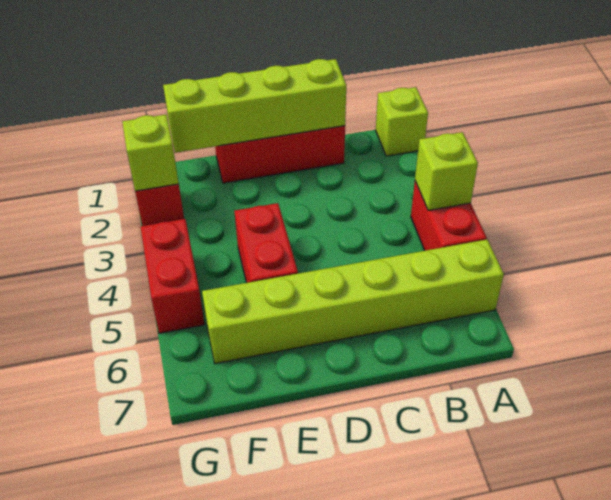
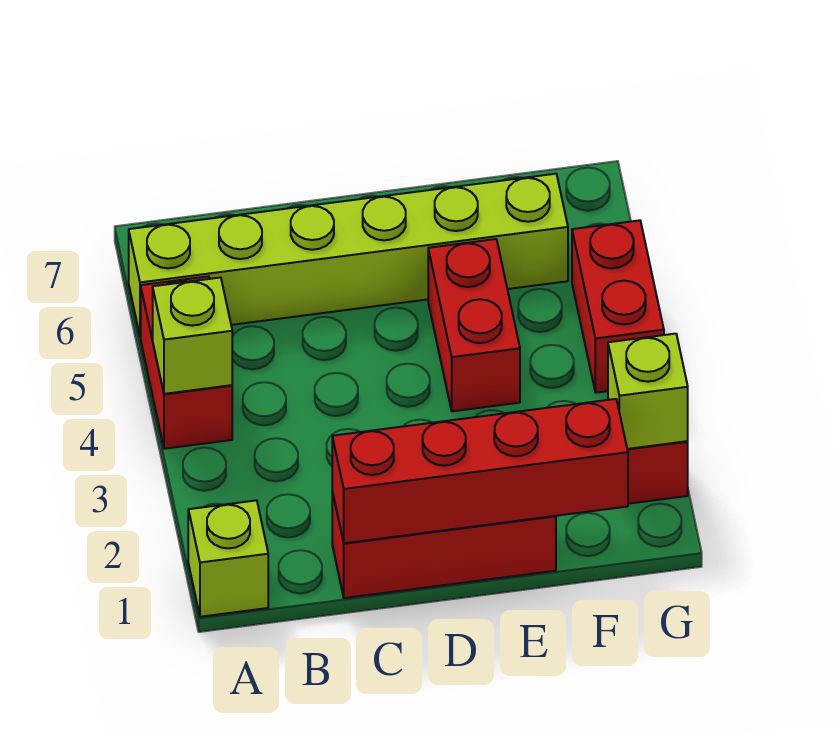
lime brick C1:F1 level 2 -> red brick C1:F1 level 2

